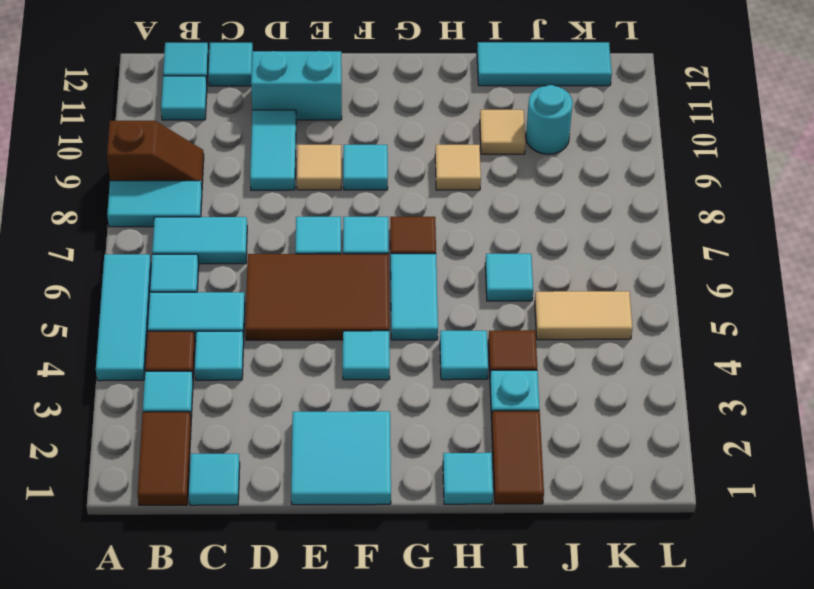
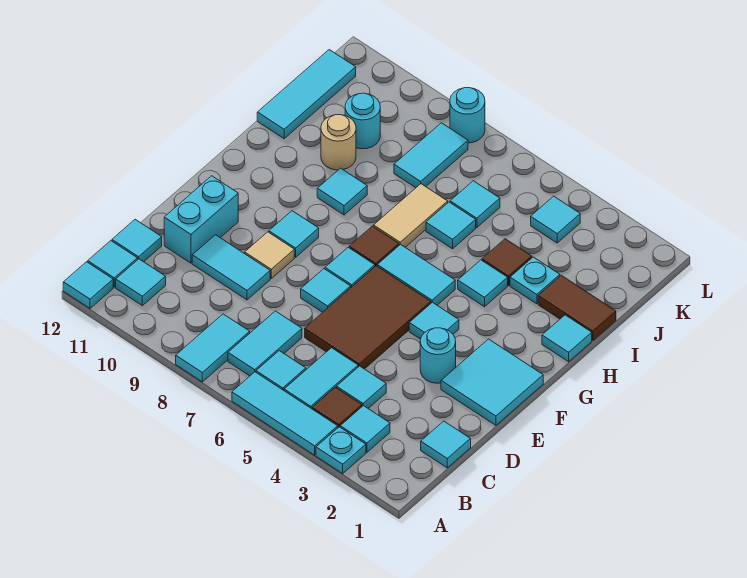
none -> cyan plate A3 level 1
brown slope A9:B9 level 1 top A -> none
none -> cyan tile A12 level 1
brown tile B1:B2 level 1 -> none
none -> cyan round brick E3 level 1
tan tile H9 level 1 -> cyan tile H9 level 1
tan tile I10 level 1 -> tan round brick I10 level 1
tan tile J5:K5 level 1 -> tan tile H7:I7 level 1
none -> cyan tile J6 level 1
none -> cyan tile J8:K8 level 1
none -> cyan tile K4 level 1
none -> cyan round brick L8 level 1

